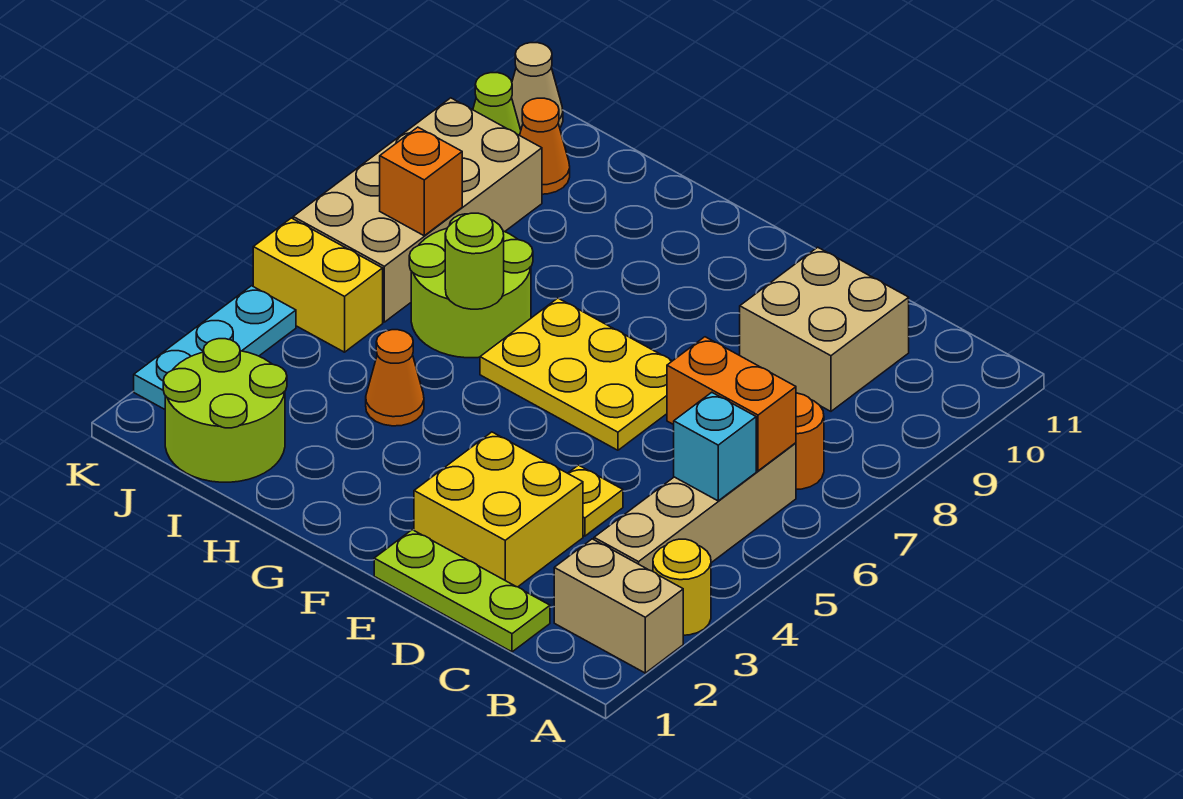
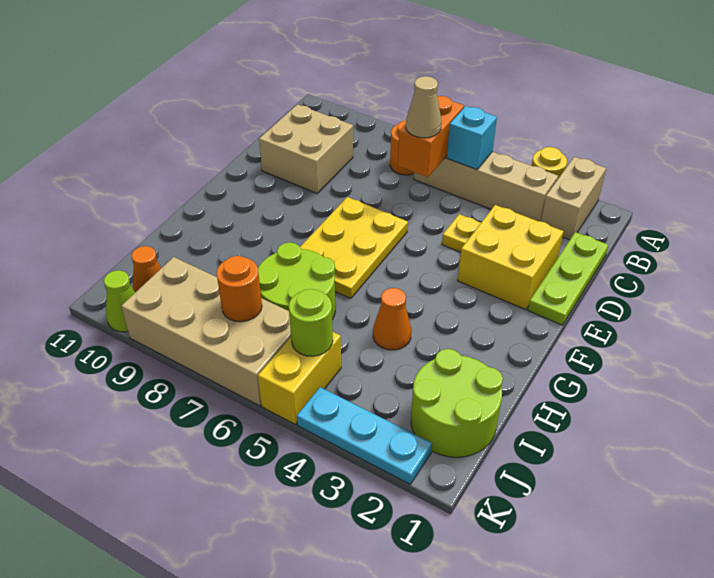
lime round brick H6 level 2 -> lime round brick J5 level 2
orange brick J7 level 2 -> orange round brick J7 level 2
tan cone K11 level 1 -> tan cone C6 level 3

